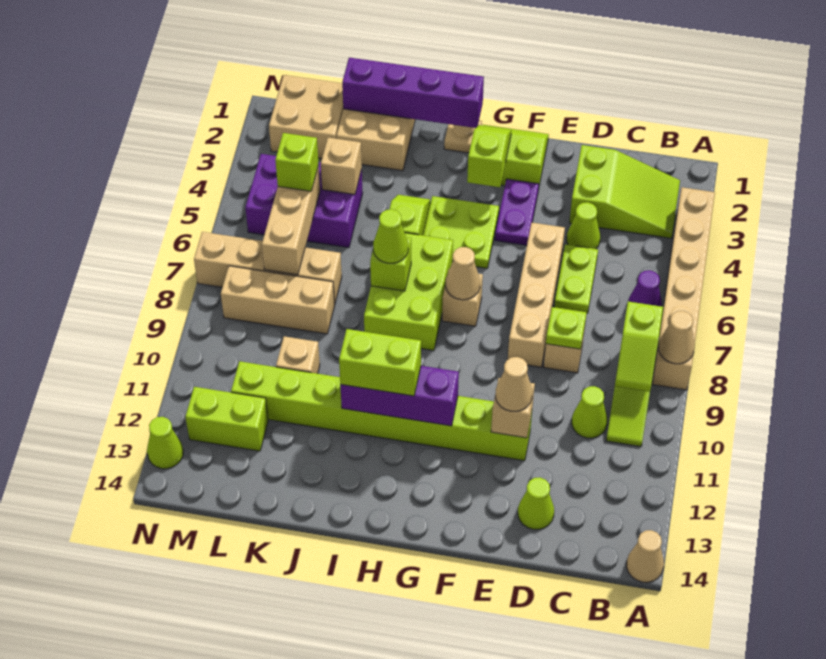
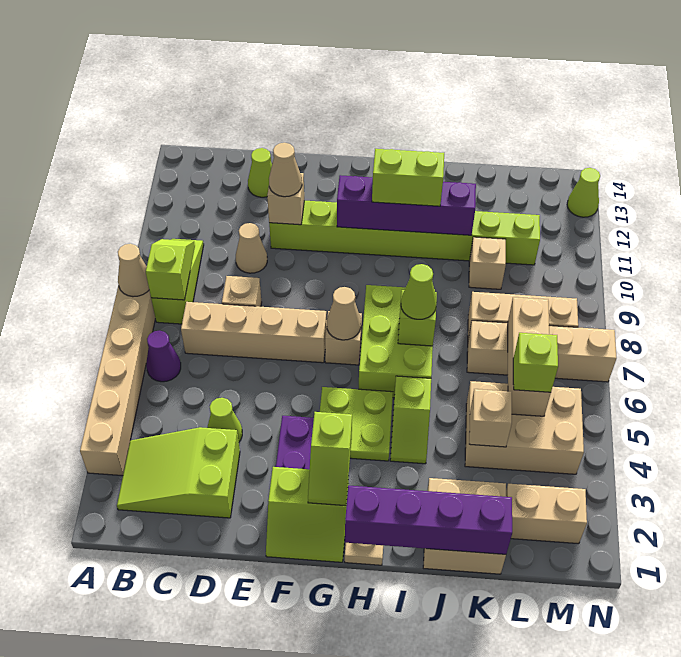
tan cone A14 level 1 -> tan cone D10 level 1
lime cone C10 level 1 -> none
lime plate D5:D6 level 1 -> none
lime plate D8 level 2 -> none
tan brick E5:E8 level 1 -> tan brick C7:F7 level 1
purple brick G11:I11 level 2 -> purple brick G11:J11 level 2
purple brick K4:M5 level 1 -> tan brick K4:M5 level 1
tan brick L1:M2 level 1 -> tan brick L2:M2 level 1
lime brick L12:M12 level 1 -> none

